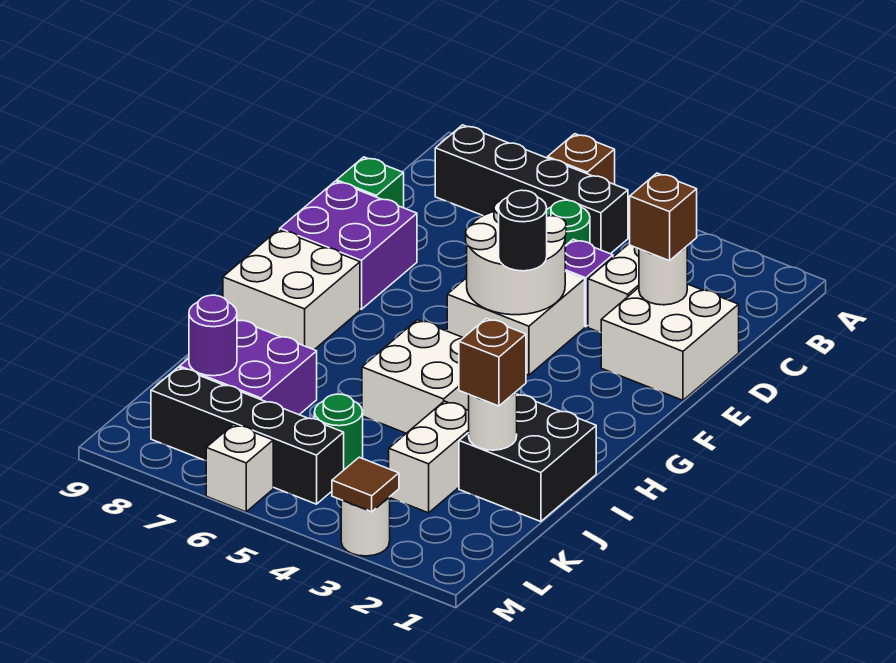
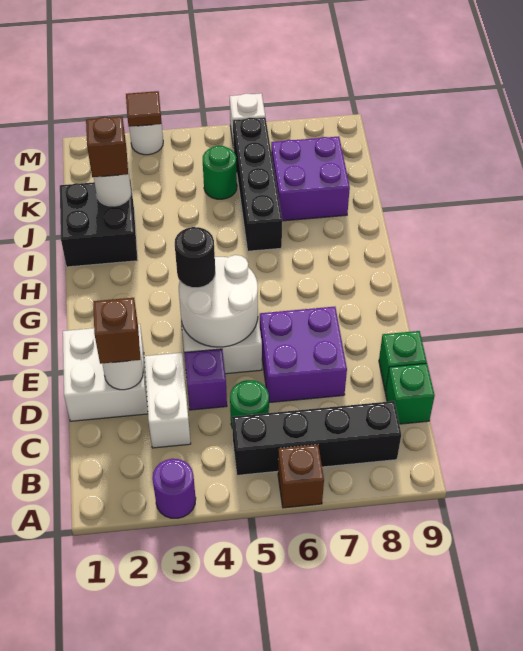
none -> green brick C9 level 1
purple brick E8:F9 level 1 -> purple brick D6:E7 level 1
white brick G8:H9 level 1 -> none
white brick H4:I5 level 1 -> none
white brick J3:K3 level 1 -> none
purple round brick K8 level 2 -> purple round brick A3 level 1
black brick L5:L8 level 1 -> black brick I6:L6 level 1

